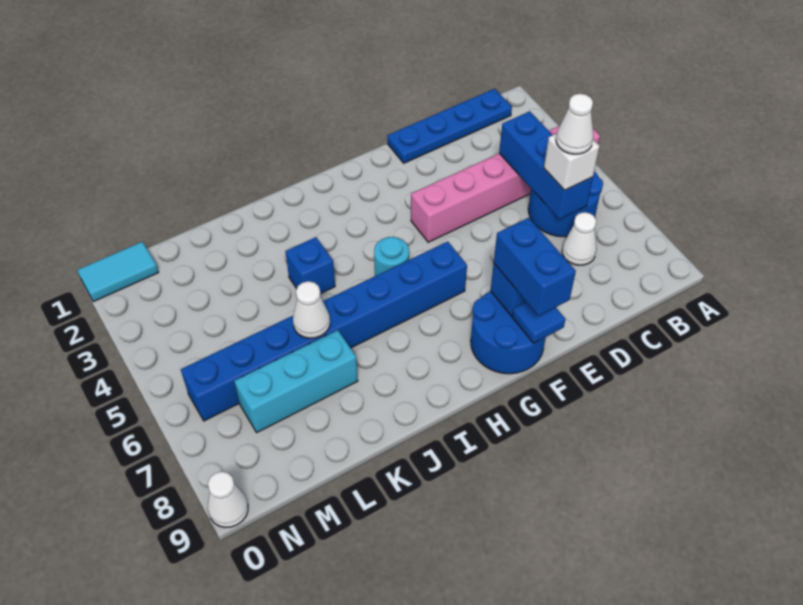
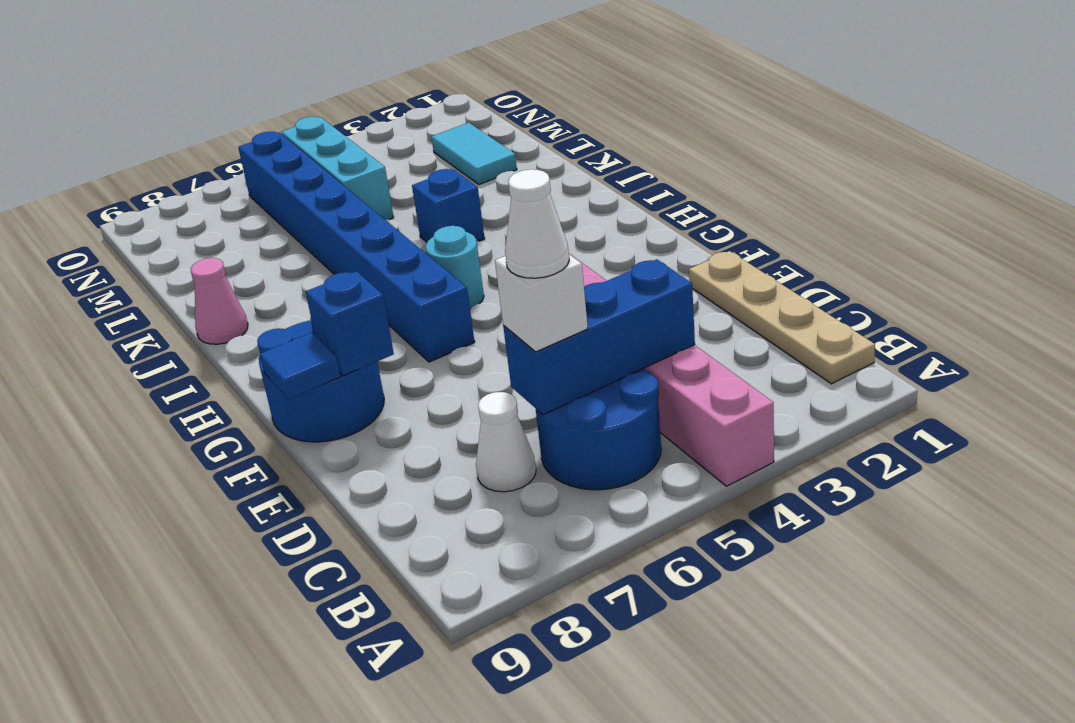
blue plate B1:E1 level 1 -> tan plate B1:E1 level 1
blue brick F8:F9 level 3 -> none
none -> pink cone J9 level 1
white cone K6 level 2 -> none
cyan brick K7:M7 level 1 -> cyan brick L5:N5 level 1
cyan tile N1:O1 level 1 -> cyan tile L2:M2 level 1
white cone O9 level 1 -> none

